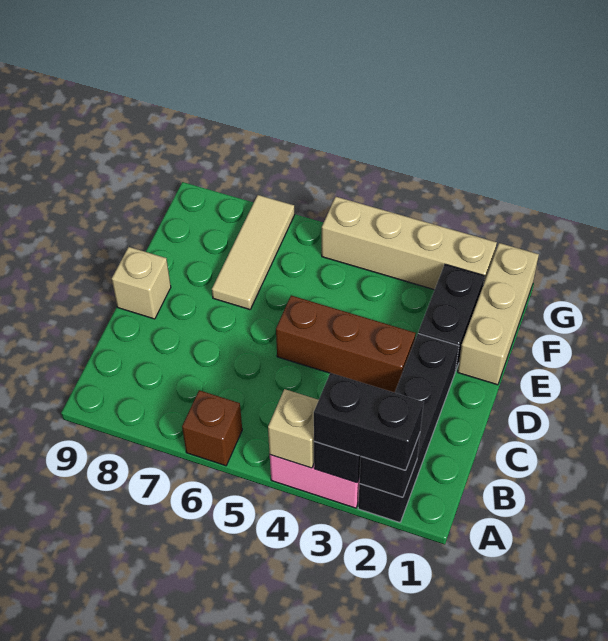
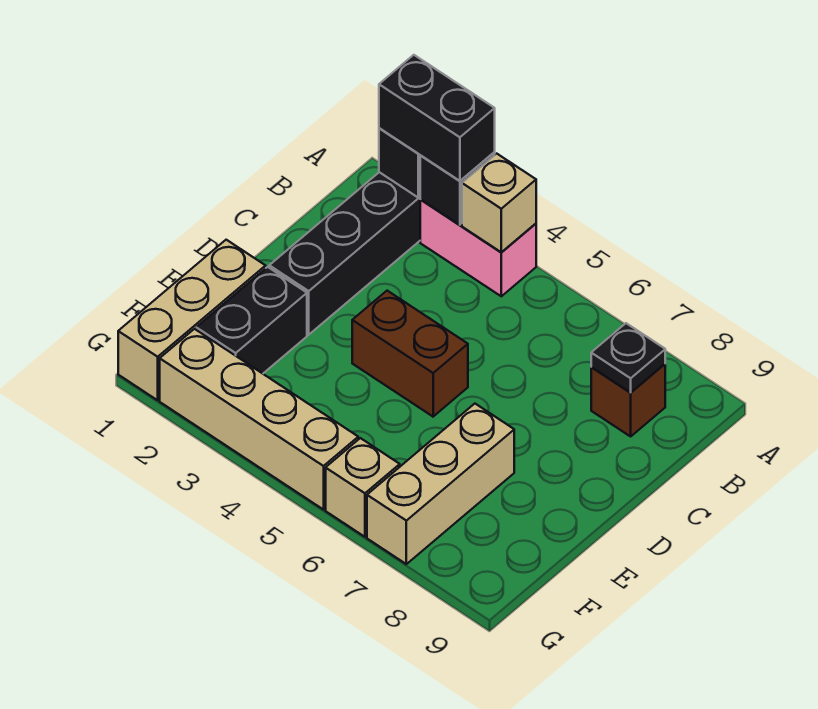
brown brick A6 level 1 -> brown brick B8 level 1
none -> black plate B8 level 2
brown brick D3:D5 level 1 -> brown brick D4:D5 level 1
tan brick D9 level 1 -> tan brick G6 level 1
tan tile E7:G7 level 1 -> tan brick E7:G7 level 1

